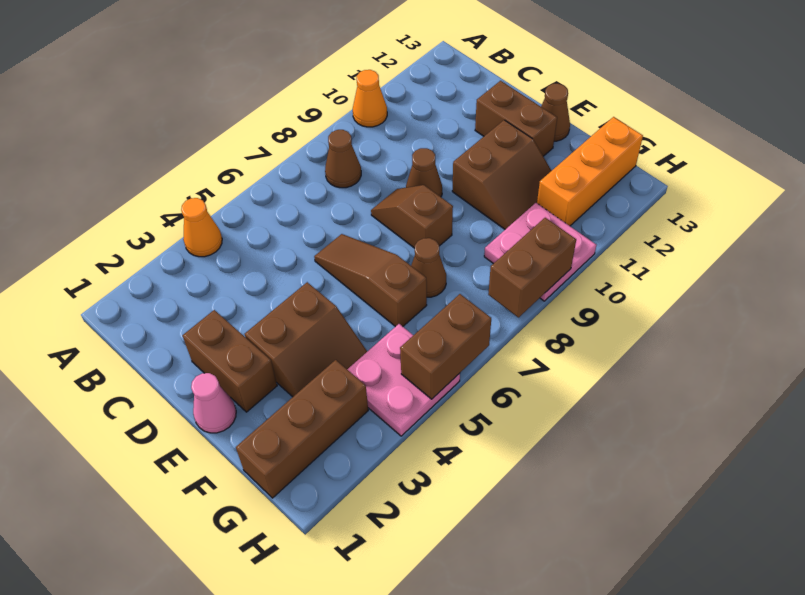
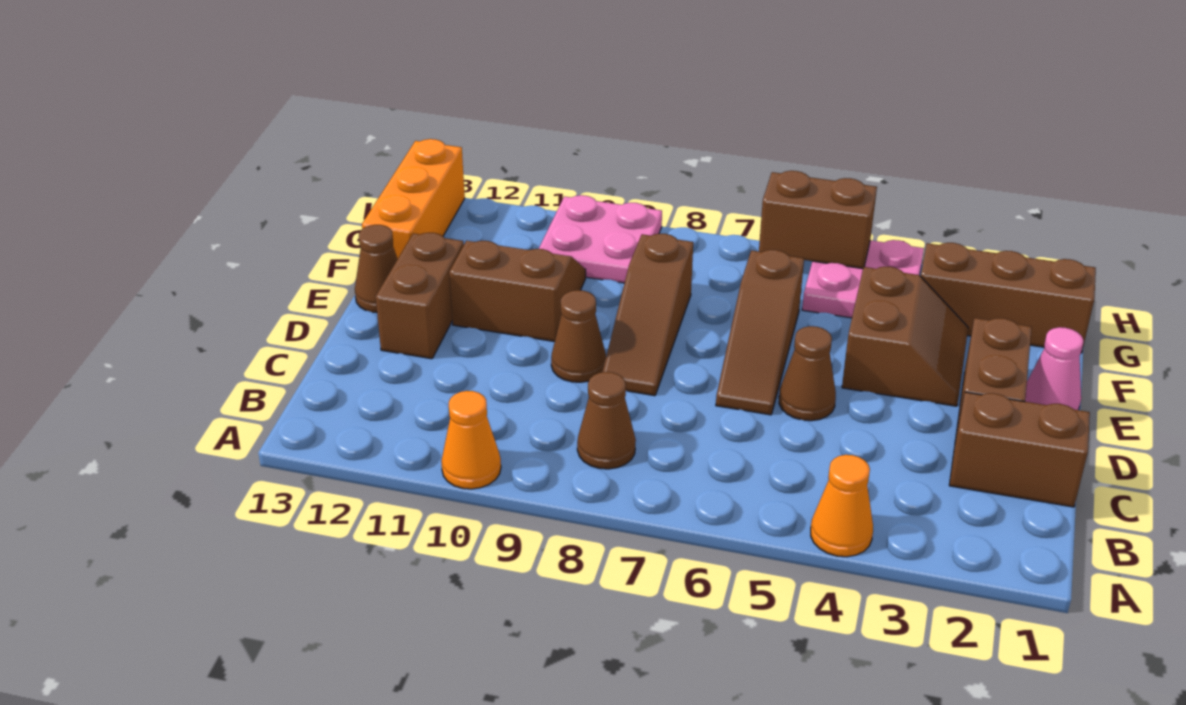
brown slope D8:E8 level 1 top E -> brown slope D8:F8 level 1 top F
brown slope E3:F4 level 1 top E -> brown slope E3:F4 level 1 top 4
brown cone F7 level 1 -> brown cone D5 level 1
orange brick G11:G13 level 1 -> orange brick F13:H13 level 1
brown brick H8:H9 level 2 -> brown brick C1:C2 level 1

